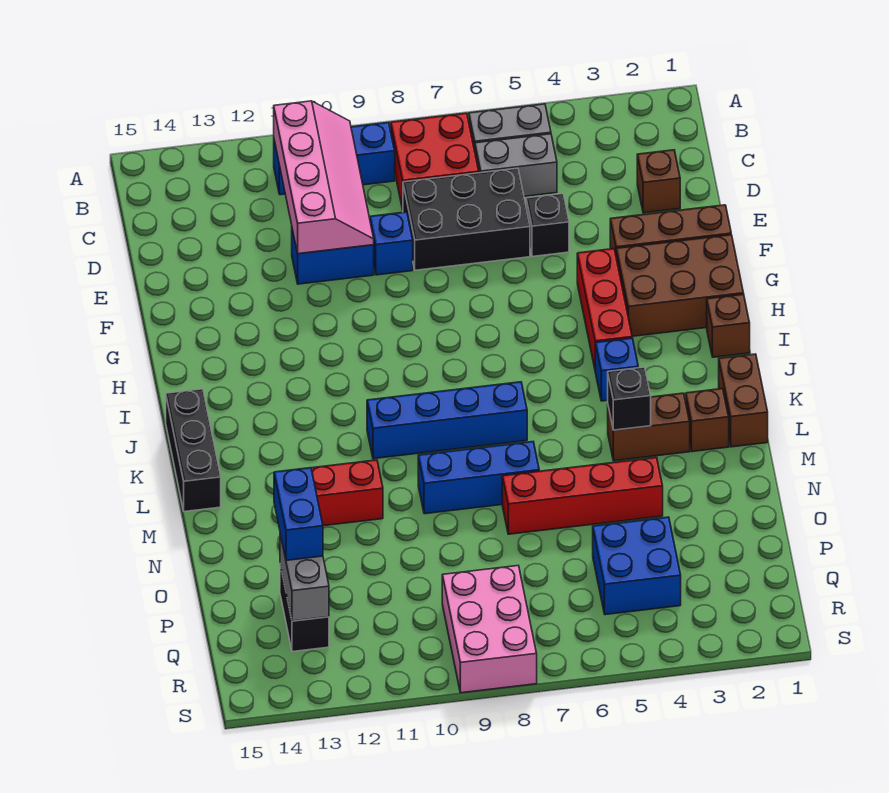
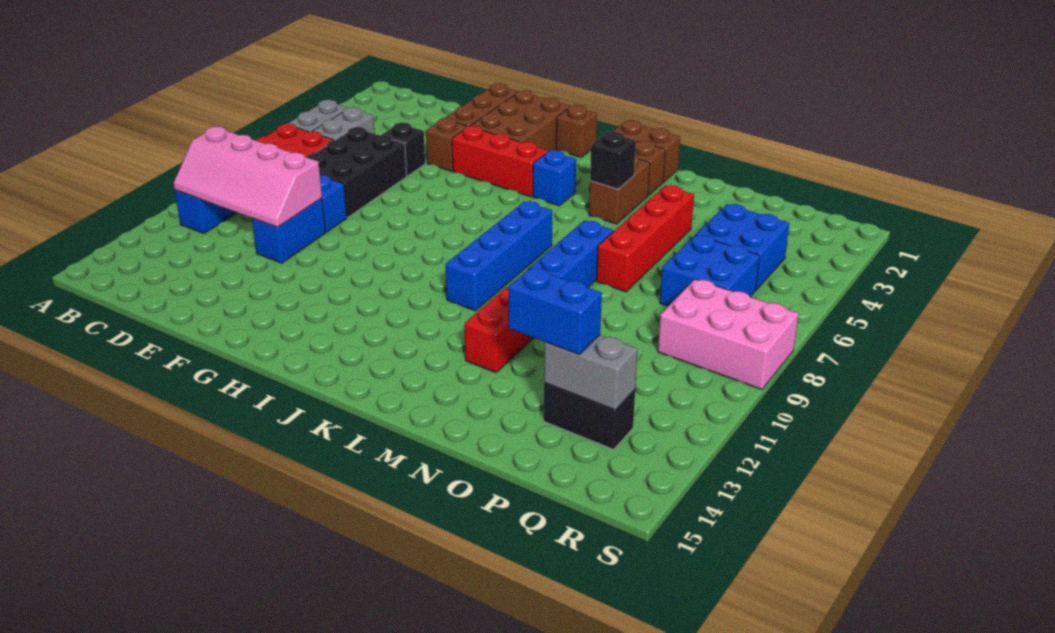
pink slope B10:E11 level 2 top 11 -> pink slope B10:E11 level 2 top 10
brown brick D2 level 1 -> brown brick F4 level 1
black brick J15:L15 level 1 -> none
none -> blue brick P6:Q7 level 1

